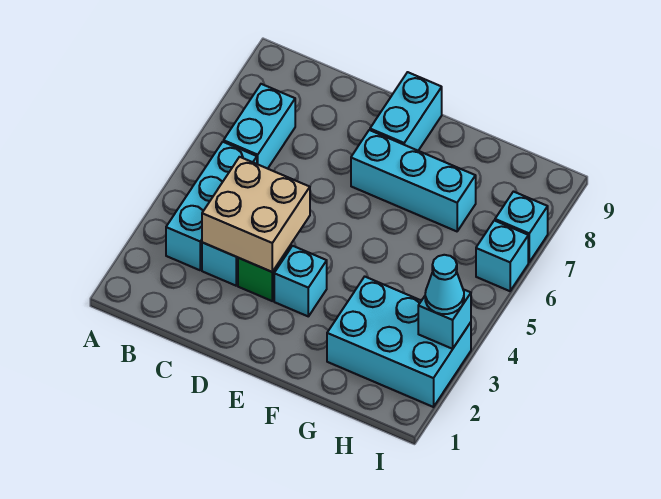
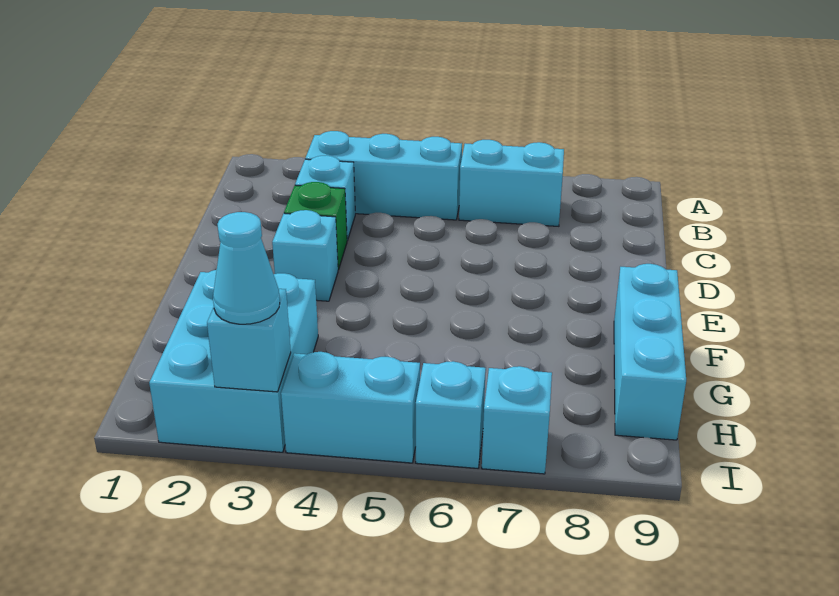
tan brick C3:D4 level 2 -> none
cyan brick E7:G7 level 1 -> cyan brick F9:H9 level 1
cyan brick E8:E9 level 1 -> cyan brick I4:I5 level 1

